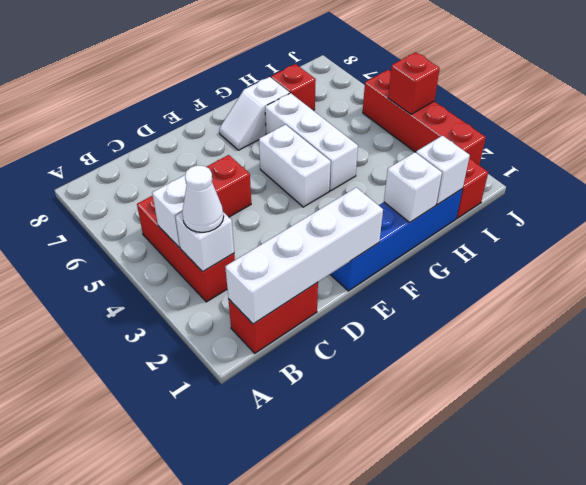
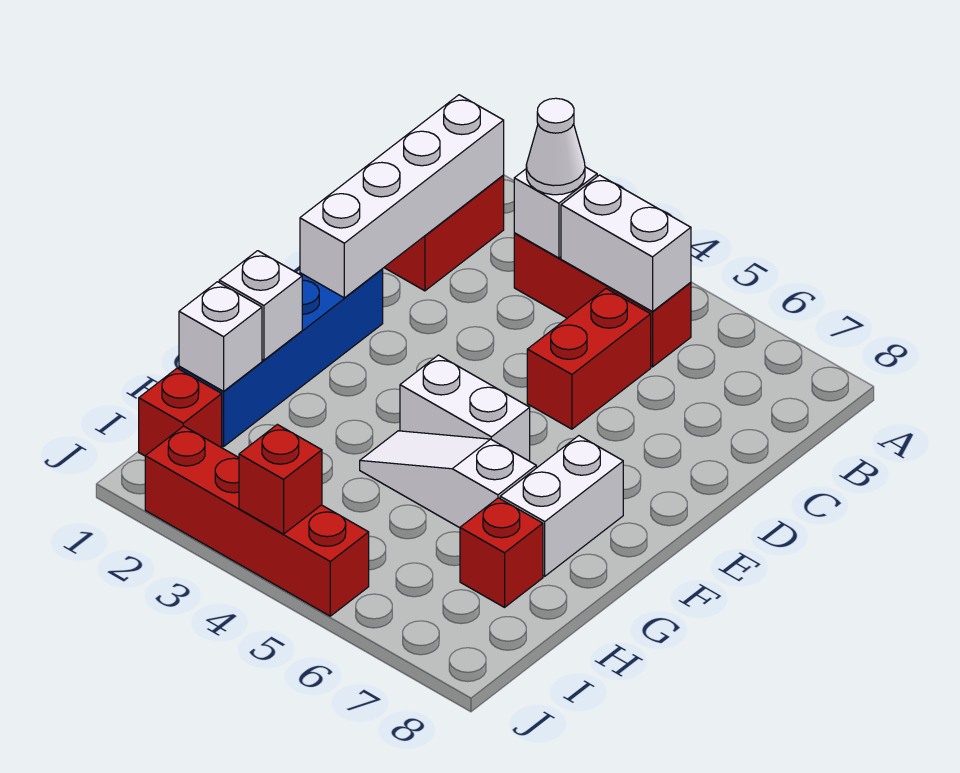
white brick B4 level 2 -> white brick B4:B5 level 2
white slope F7:G7 level 1 top G -> white brick F7:G7 level 1
white brick G4:G6 level 1 -> white slope G4:G6 level 1 top 6

